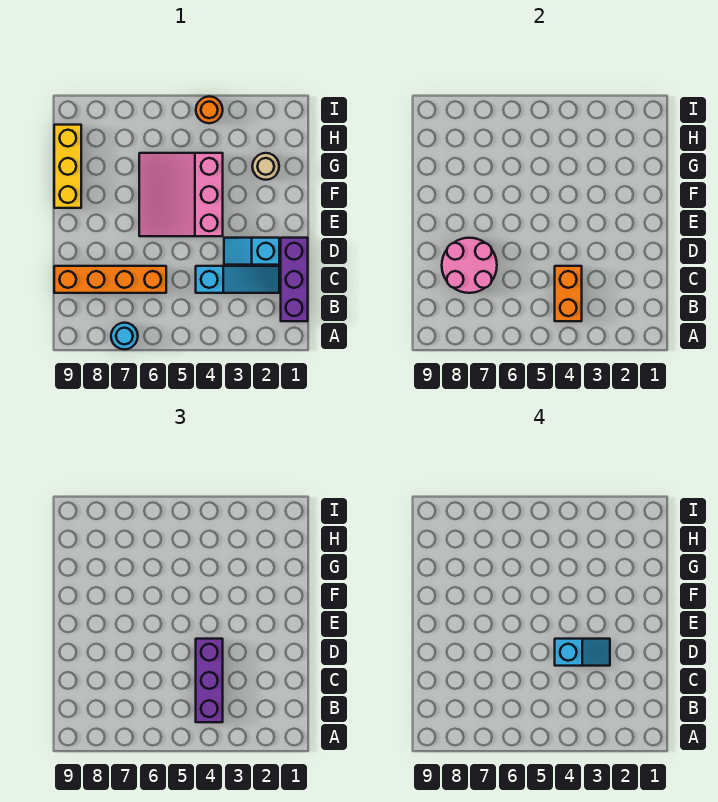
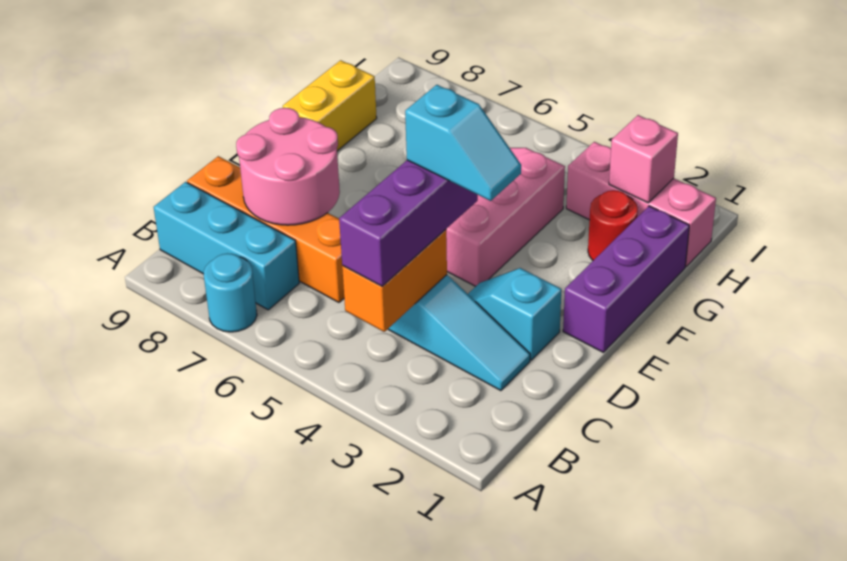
purple brick B1:D1 level 1 -> purple brick E1:G1 level 1
none -> cyan brick B7:B9 level 1
yellow brick F9:H9 level 1 -> yellow brick F9:G9 level 1
tan round brick G2 level 1 -> red round brick G2 level 1
none -> pink brick H1:H3 level 1
none -> pink brick H2 level 2
orange round brick I4 level 1 -> none

